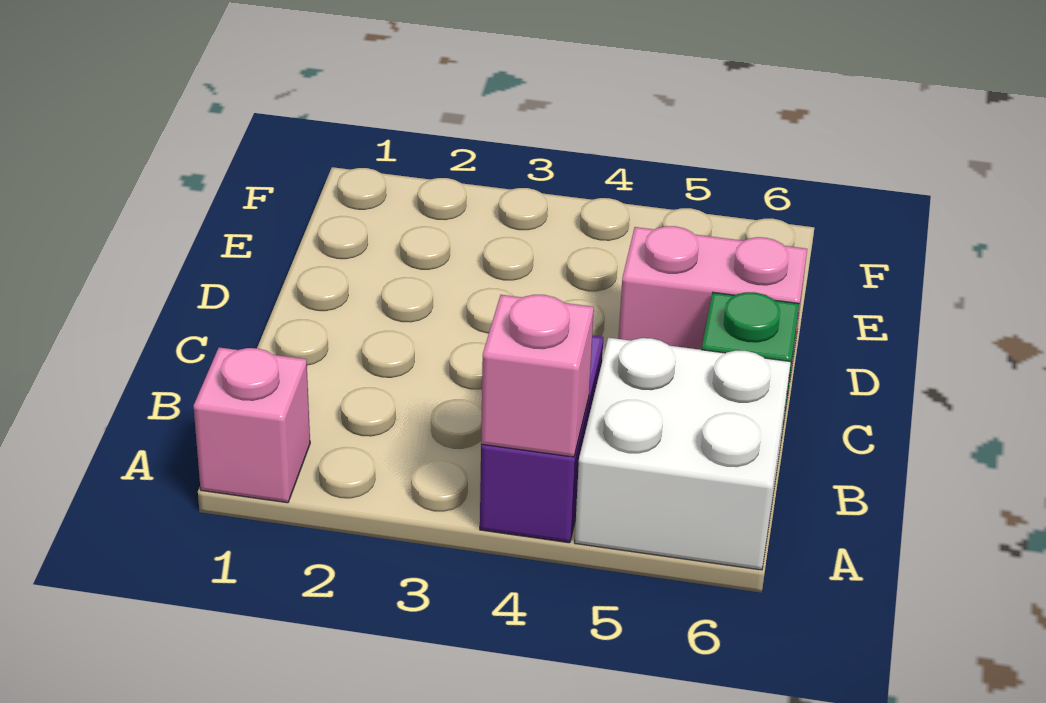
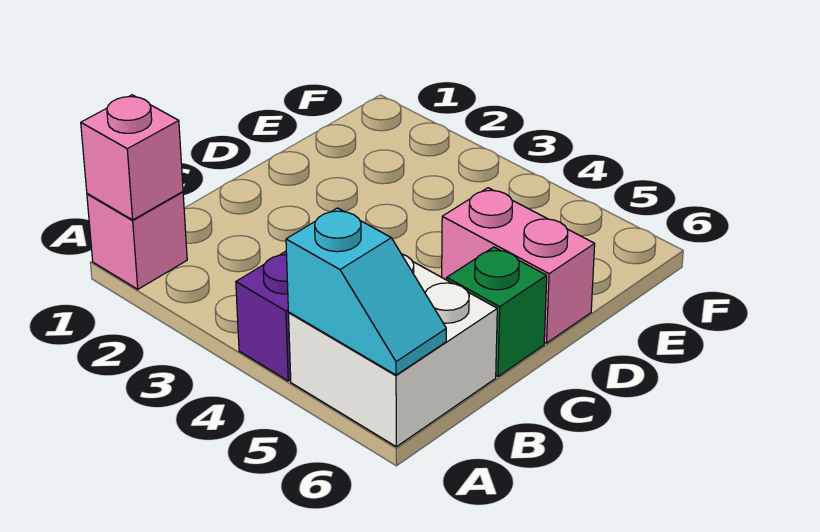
pink brick A4 level 2 -> pink brick A1 level 2
none -> cyan slope A5:A6 level 2 top 5

